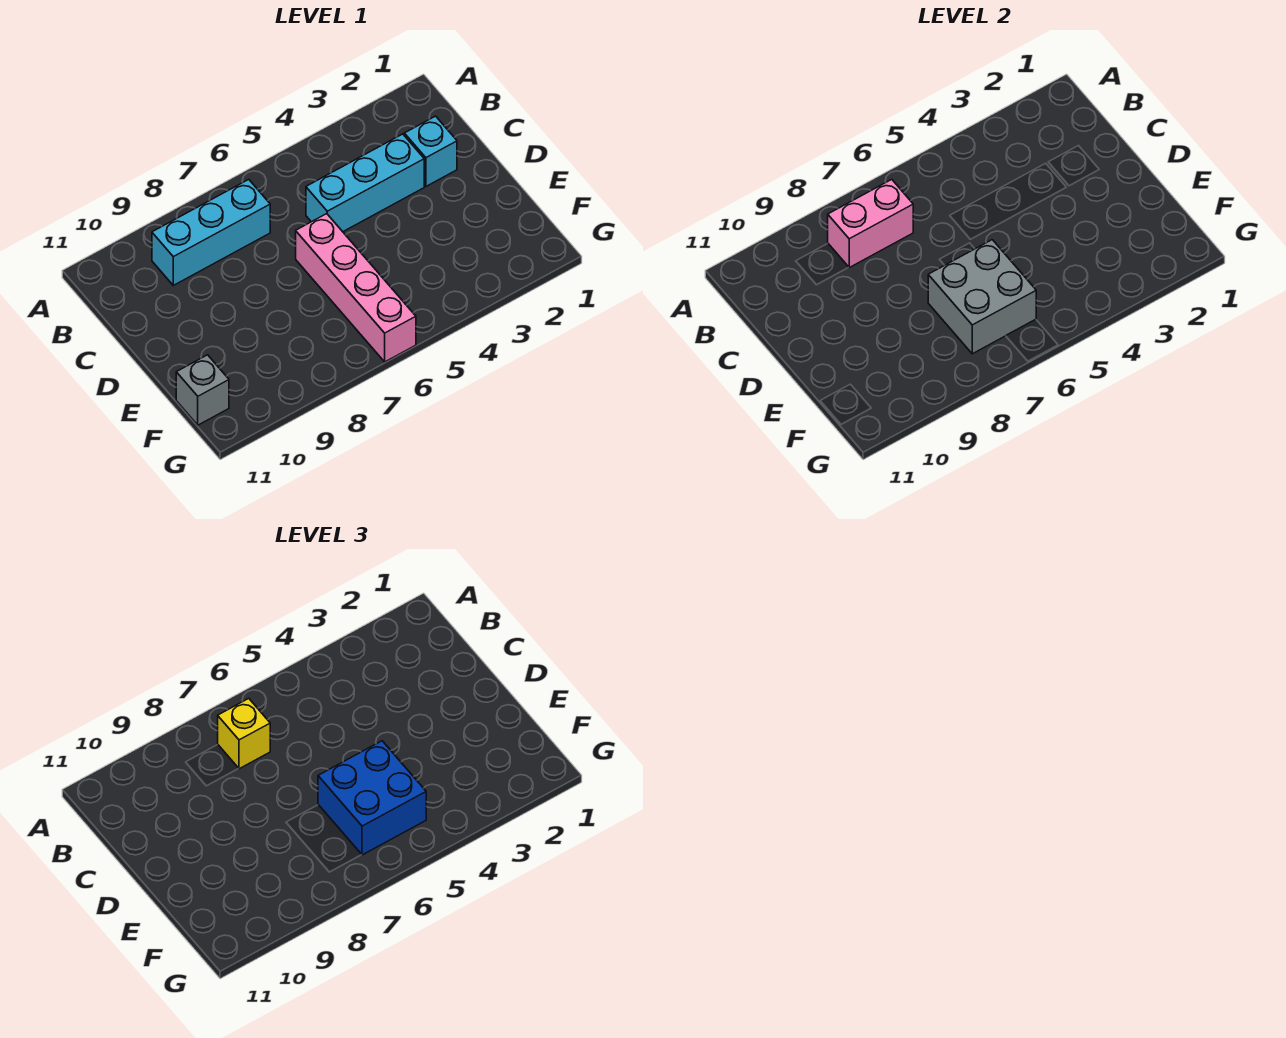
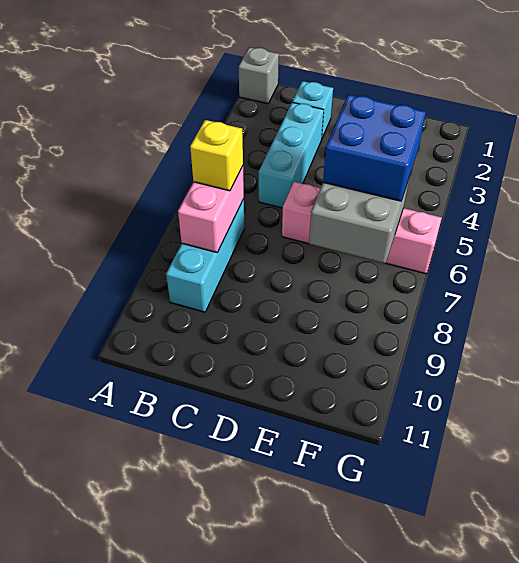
grey brick F11 level 1 -> grey brick A1 level 1

